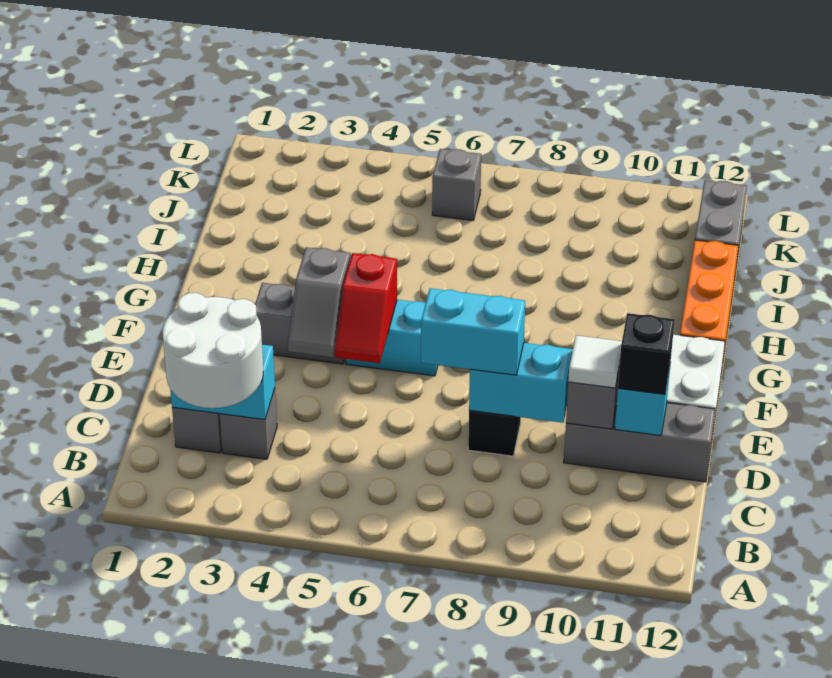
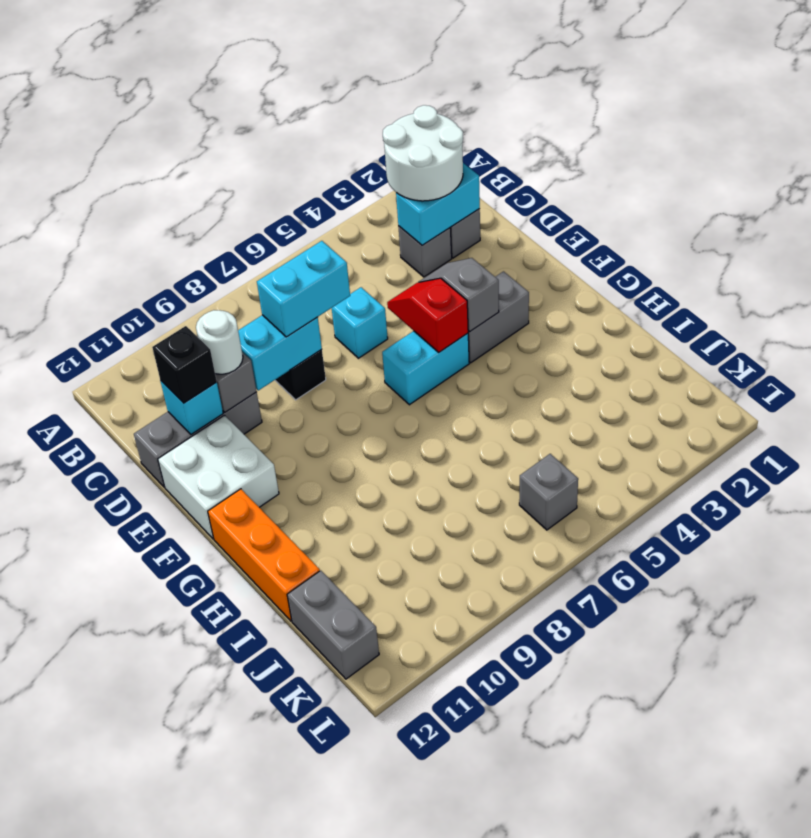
none -> cyan brick D6 level 1
white tile D10 level 3 -> white round brick D10 level 3

